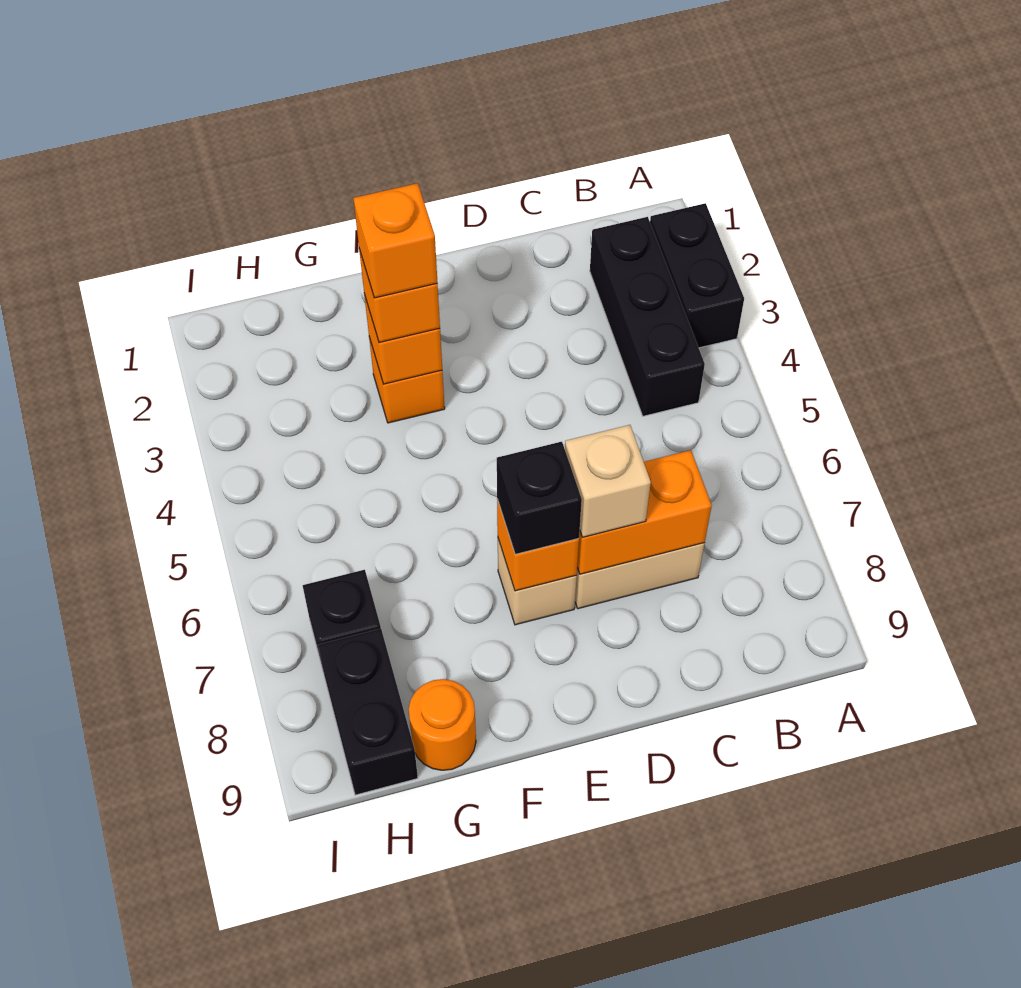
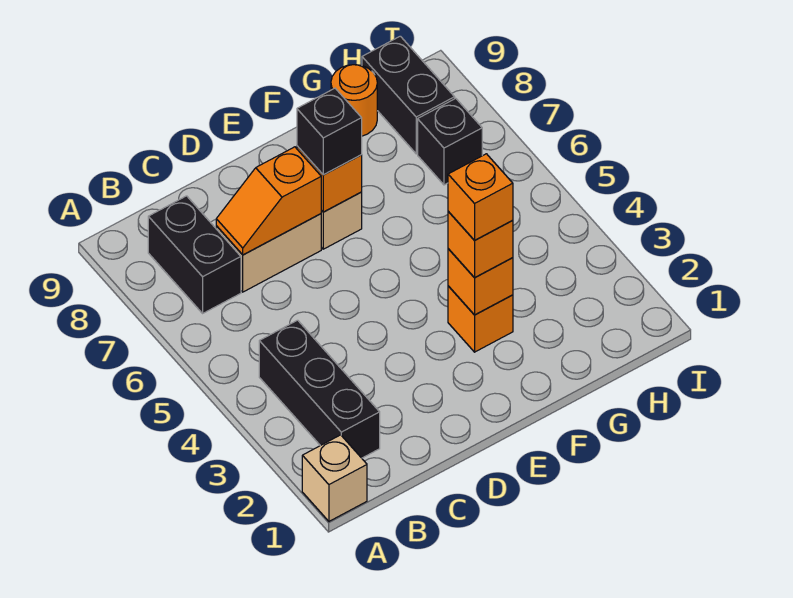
black brick A2:A3 level 1 -> black brick B7:B8 level 1
orange brick C7:D7 level 2 -> orange slope C7:D7 level 2 top D
tan brick D7 level 3 -> tan brick A1 level 1

